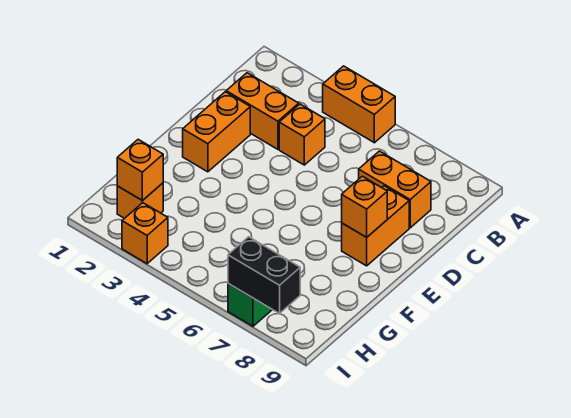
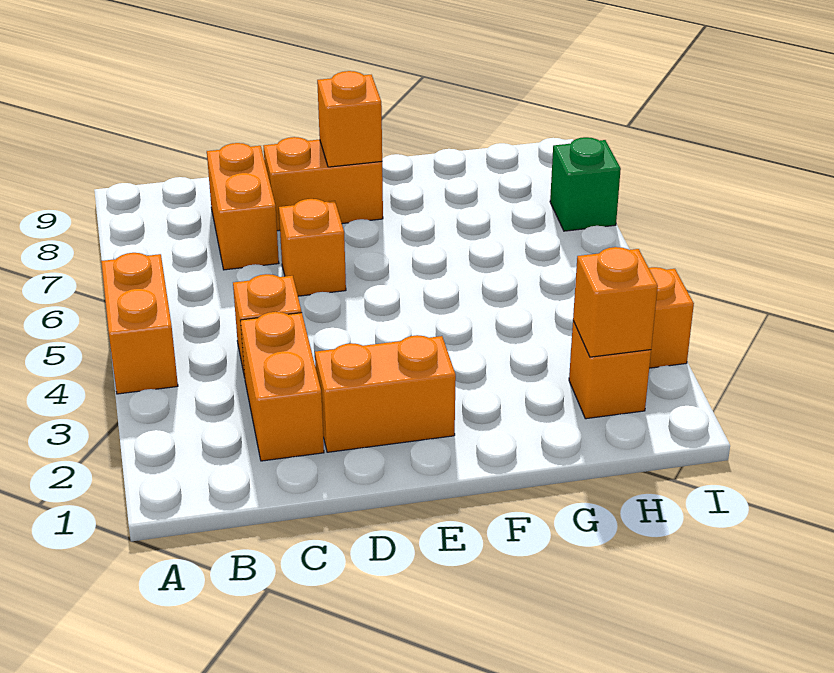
none -> orange brick D6 level 1
black brick I7:I8 level 2 -> none

